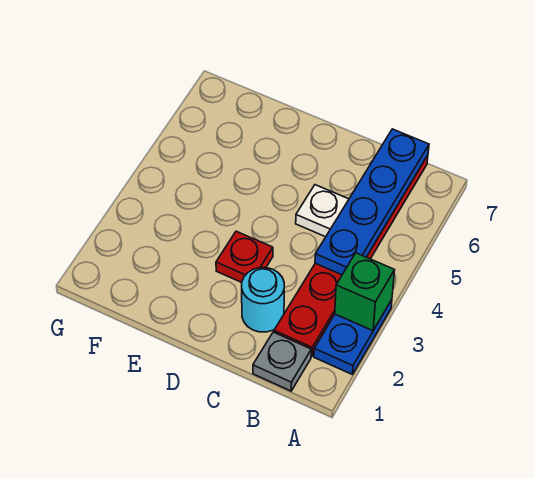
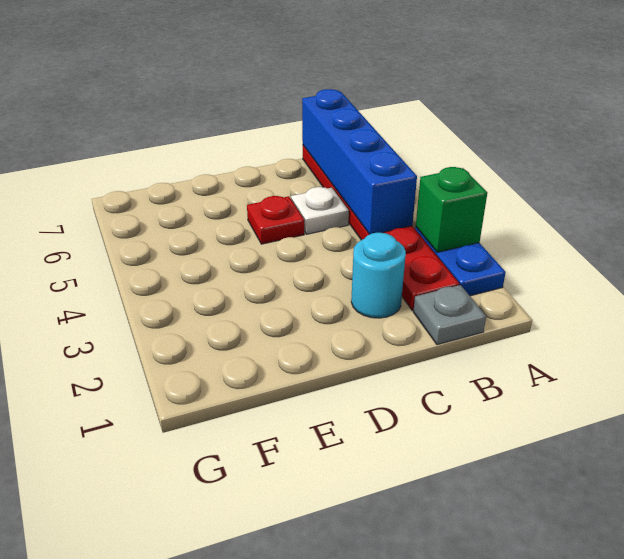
blue plate B4:B7 level 2 -> blue brick B4:B7 level 2
red plate D3 level 1 -> red plate D5 level 1

